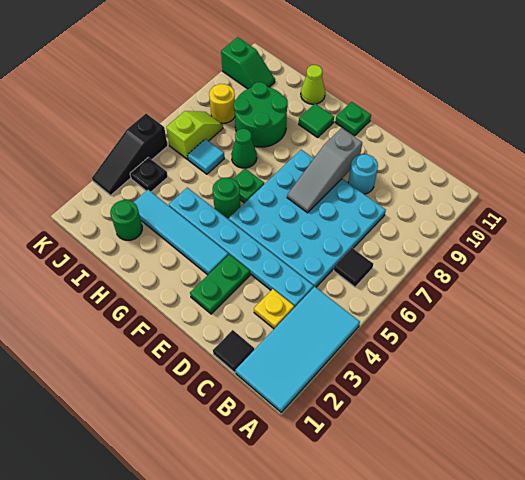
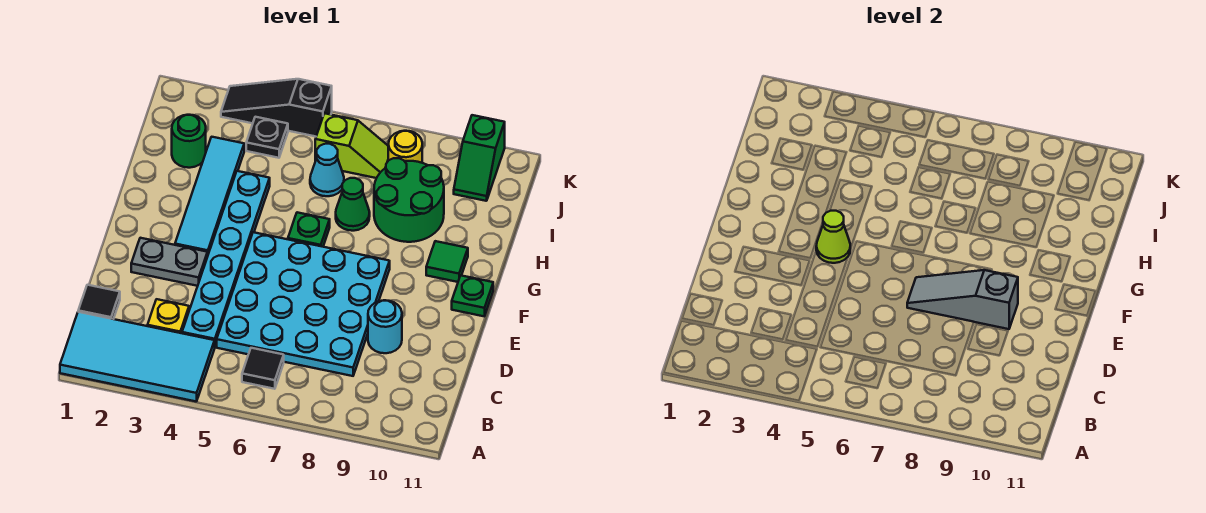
green plate E2:E3 level 1 -> grey plate E2:E3 level 1
green round brick G5 level 1 -> none
lime cone H11 level 1 -> lime cone F4 level 2
cyan tile I6 level 1 -> cyan cone I6 level 1

